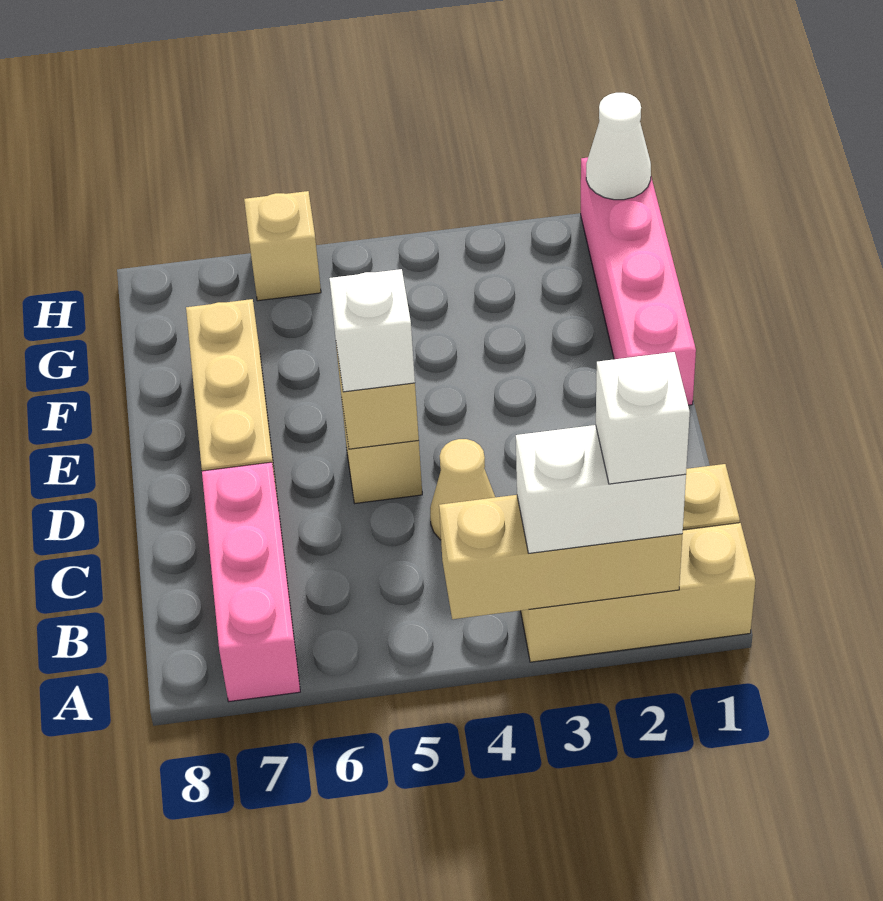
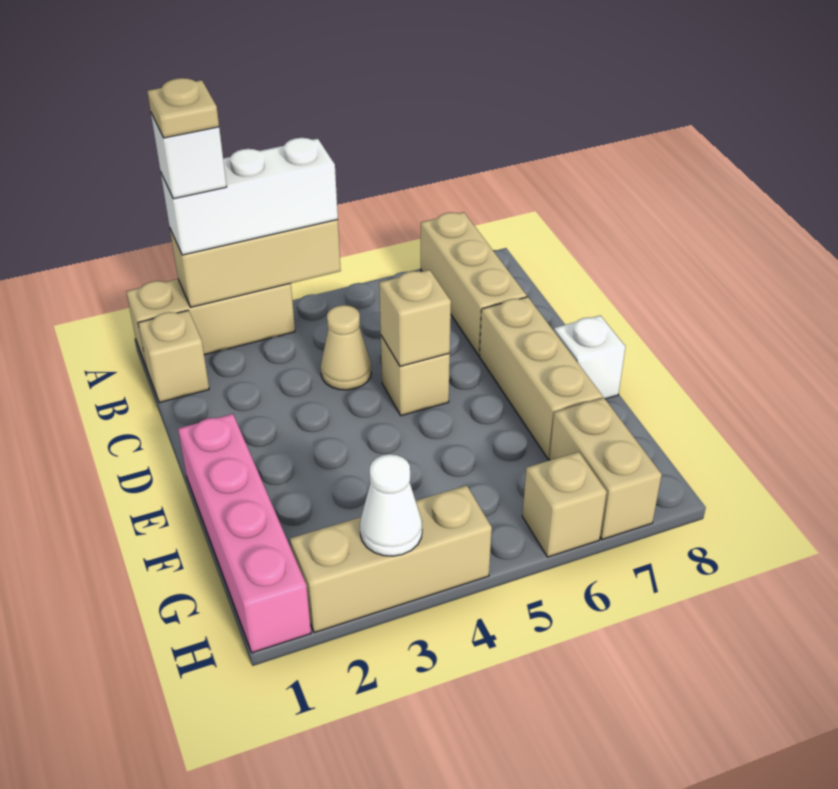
white brick A2:A3 level 3 -> white brick A2:A4 level 3
none -> tan plate A2 level 5
pink brick A7:C7 level 1 -> tan brick A7:C7 level 1
white brick D5 level 3 -> white brick E8 level 1
none -> tan brick G7:H7 level 1
white cone H1 level 2 -> white cone H3 level 2
none -> tan brick H2:H4 level 1

